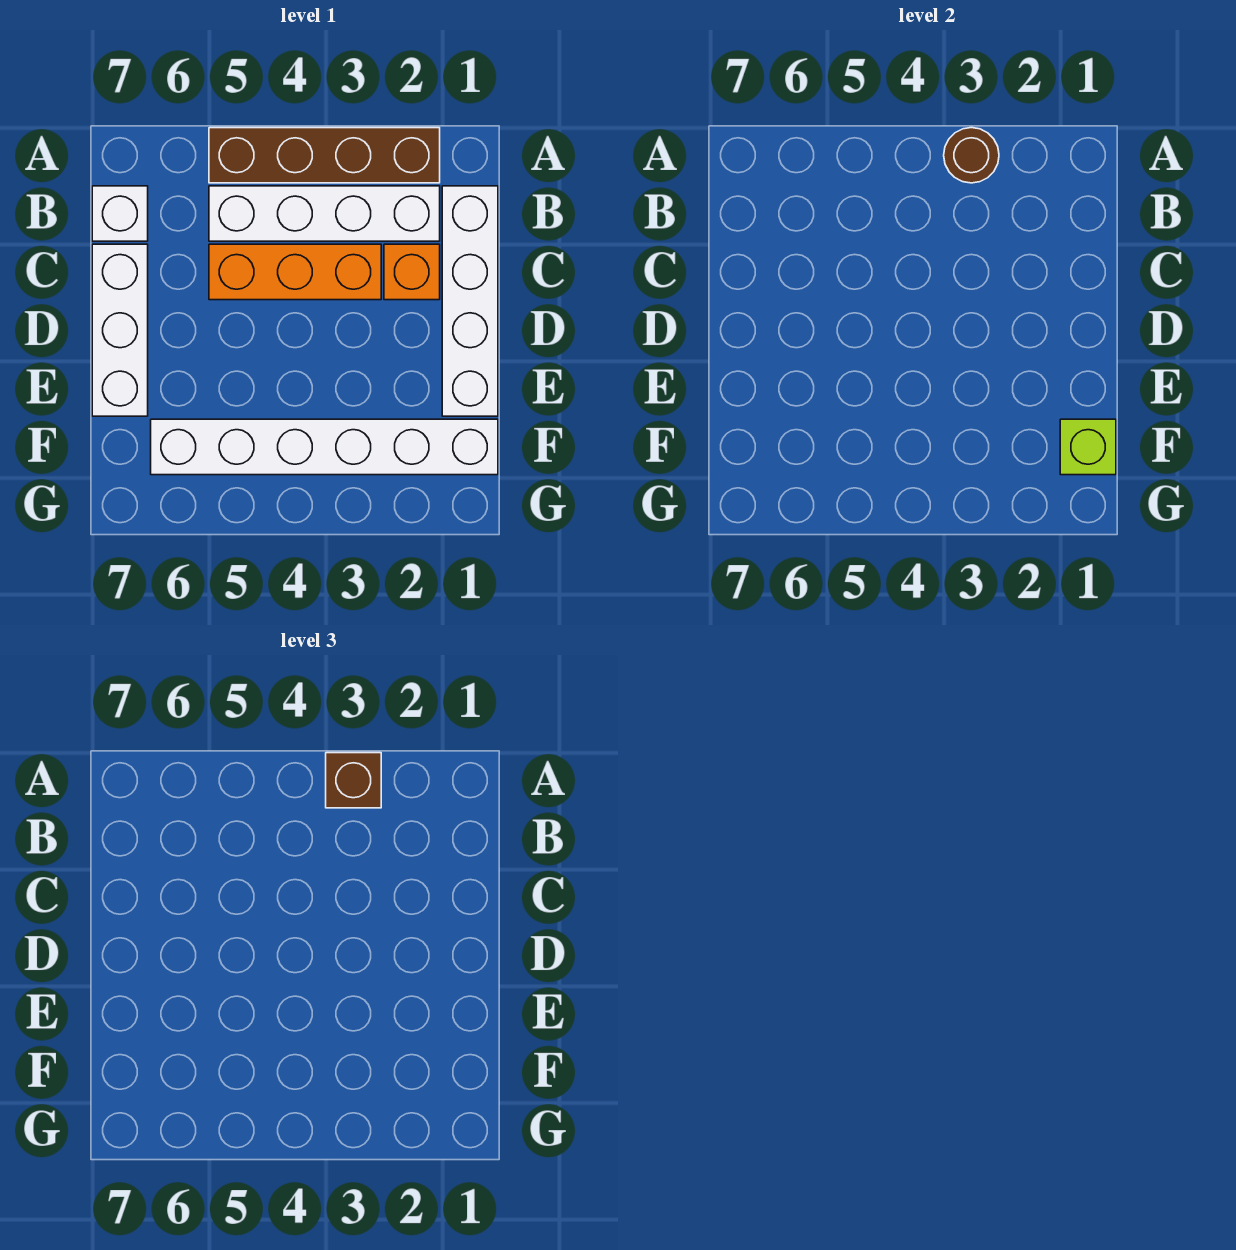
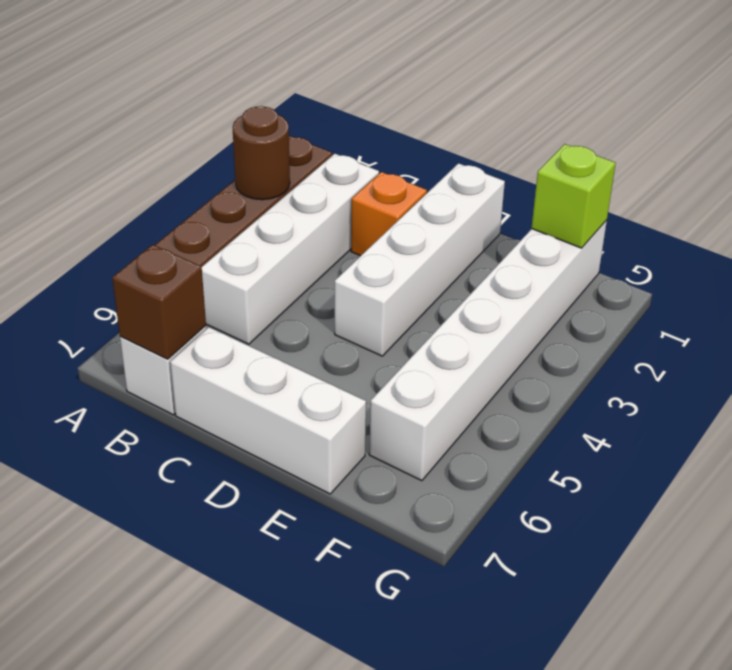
brown brick A3 level 3 -> brown brick B7 level 2
white brick B1:E1 level 1 -> white brick D1:D4 level 1
orange brick C3:C5 level 1 -> none

